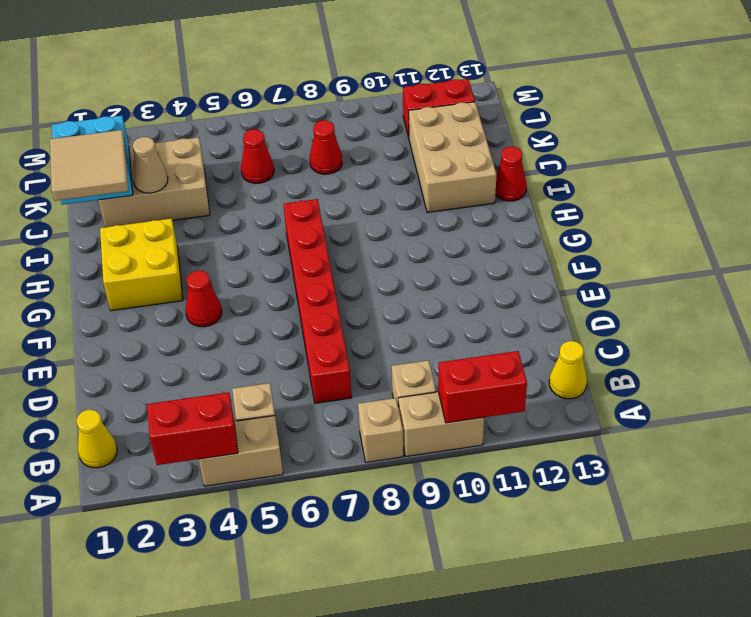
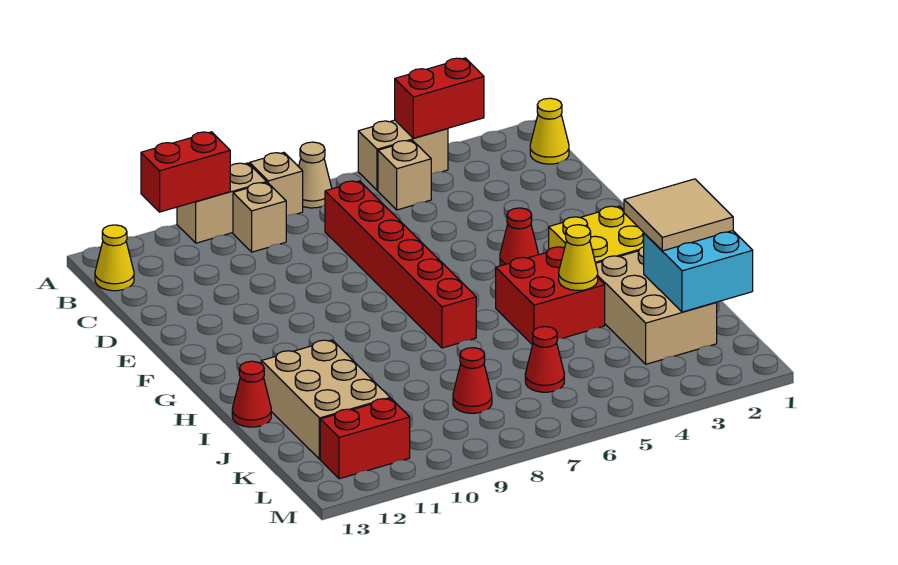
none -> red brick H4:I5 level 1
none -> yellow cone I4 level 2
tan brick J2:K4 level 1 -> tan brick I2:K3 level 1
tan cone J3 level 2 -> tan cone A7 level 1

